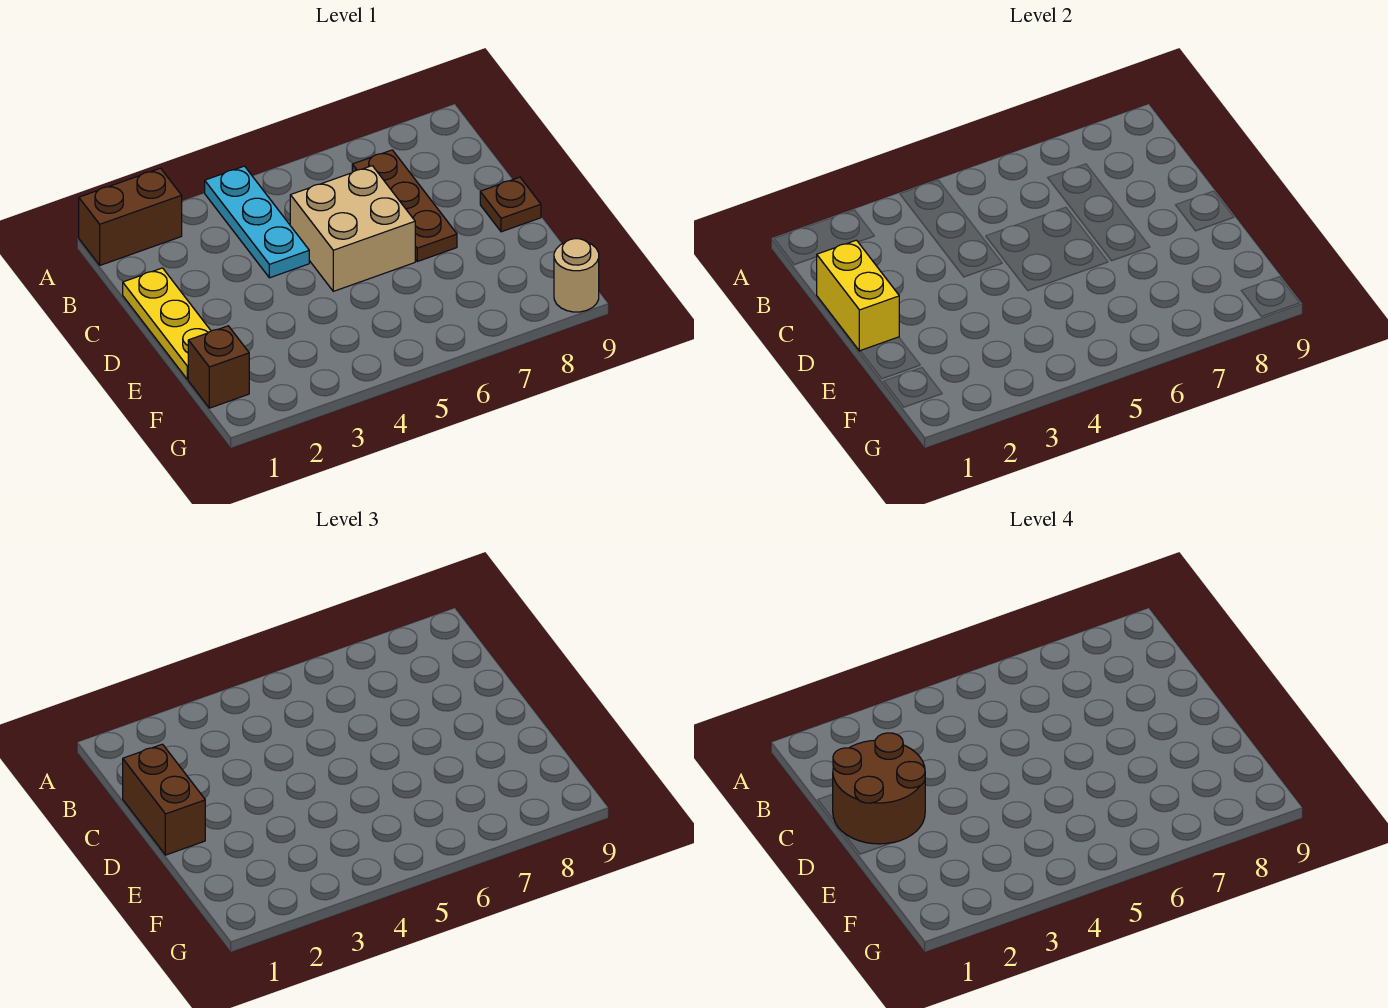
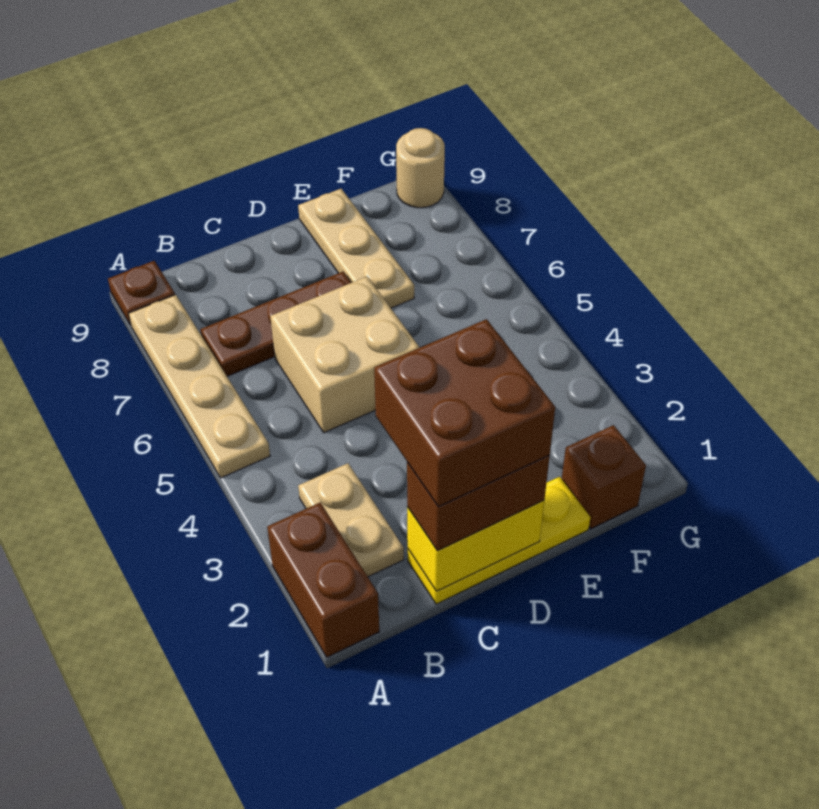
cyan plate A4:C4 level 1 -> none
none -> tan plate A5:A8 level 1
none -> tan plate B2:B3 level 1
brown round brick C1:D2 level 4 -> brown brick C1:D2 level 4
brown plate D9 level 1 -> brown plate A9 level 1
none -> tan plate E7:E9 level 1

